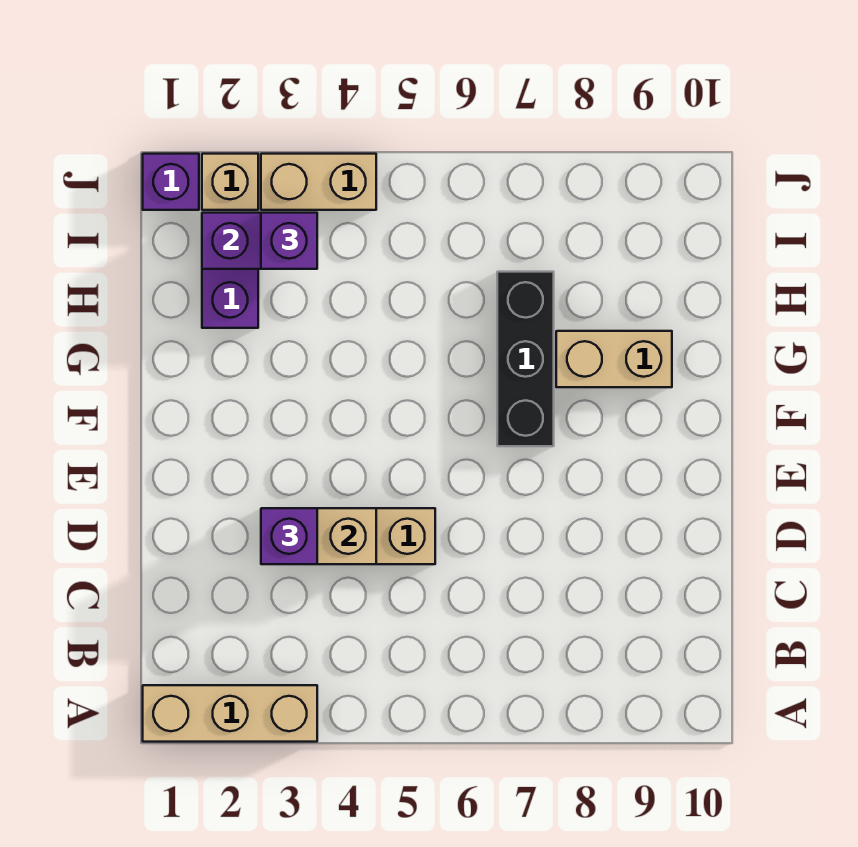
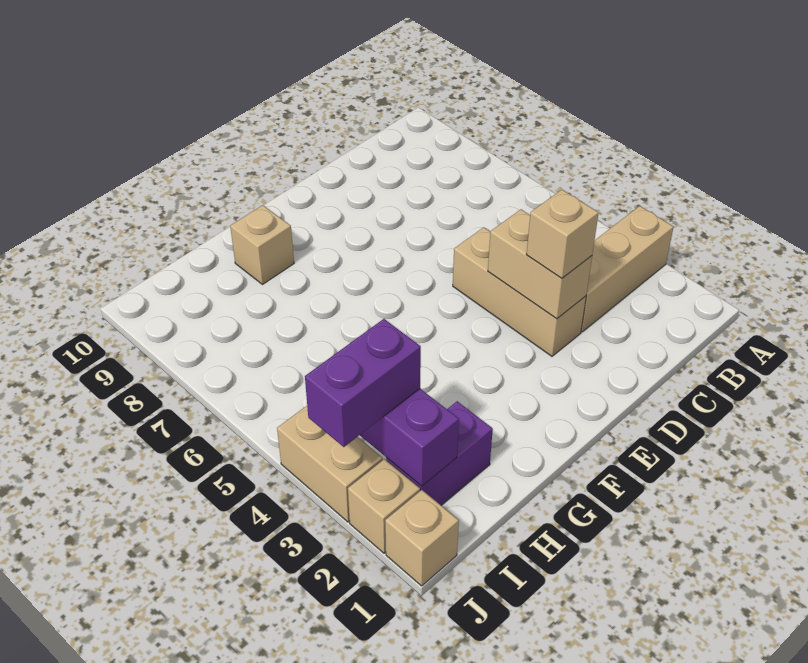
tan brick A1:A3 level 1 -> tan brick A3:C3 level 1
purple brick D3 level 3 -> tan brick D3 level 3
black brick F7:H7 level 1 -> none
tan brick G8:G9 level 1 -> tan brick G9 level 1
purple brick I3 level 3 -> purple brick I3:J3 level 3
purple brick J1 level 1 -> tan brick J1 level 1

